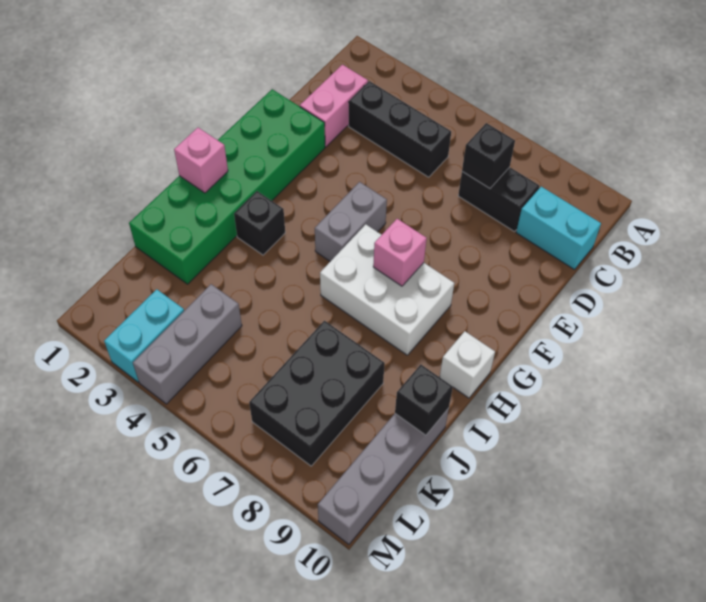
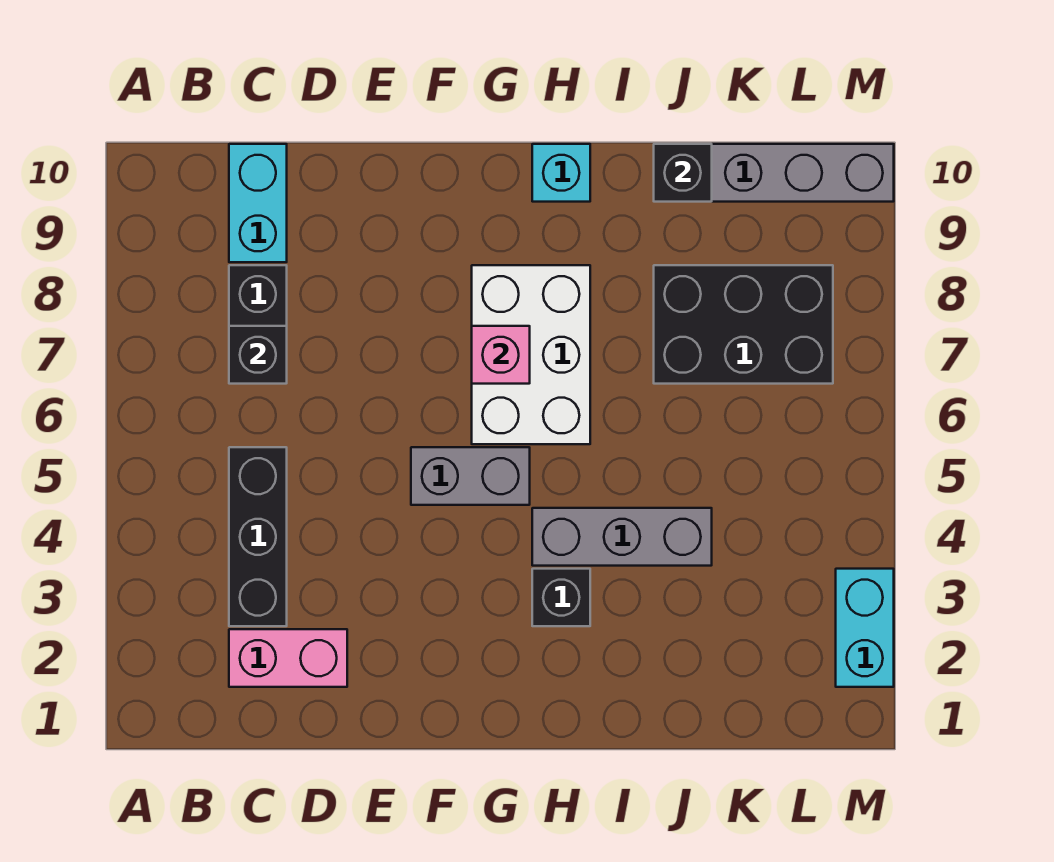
green brick E1:J2 level 1 -> none
pink brick H1 level 2 -> none
white brick H10 level 1 -> cyan brick H10 level 1
grey brick K4:M4 level 1 -> grey brick H4:J4 level 1
cyan brick L3:M3 level 1 -> cyan brick M2:M3 level 1

